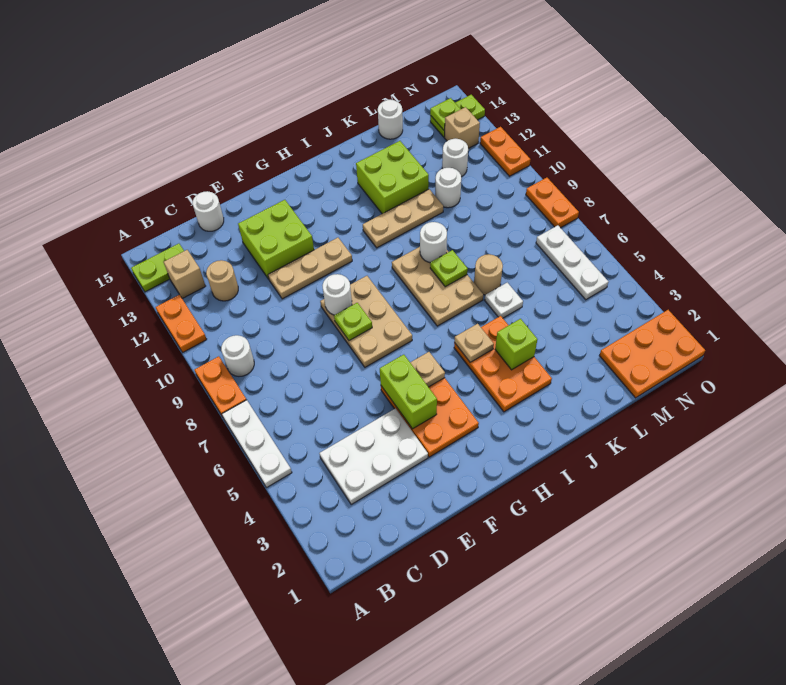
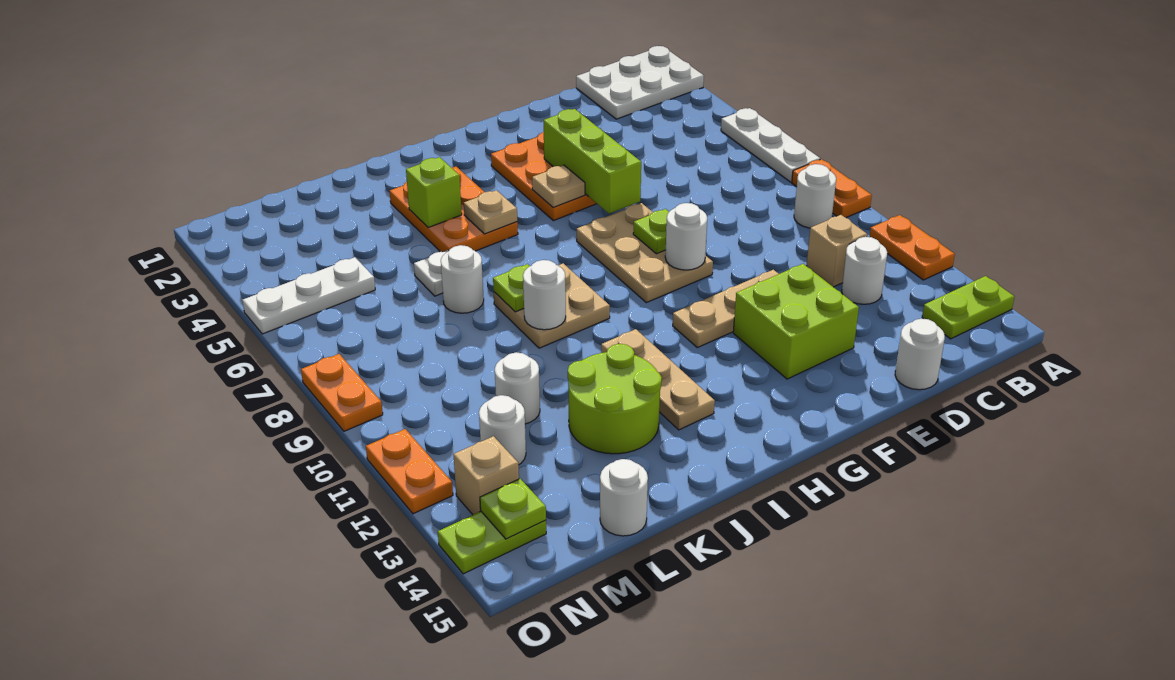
tan brick B13 level 1 -> tan brick C11 level 1
white plate C3:E4 level 1 -> white plate A1:C2 level 1
tan round brick C12 level 1 -> white round brick C12 level 1
lime brick F4:F5 level 2 -> lime brick F4:F6 level 2
tan plate I7:J9 level 1 -> tan plate I8:J9 level 1
tan plate I11:K11 level 1 -> tan plate I11:I13 level 1
lime brick J12:K13 level 1 -> lime round brick J12:K13 level 1
tan round brick K7 level 1 -> white round brick K7 level 1
orange plate M1:O2 level 1 -> none
white plate N5:N7 level 1 -> white plate M5:O5 level 1

